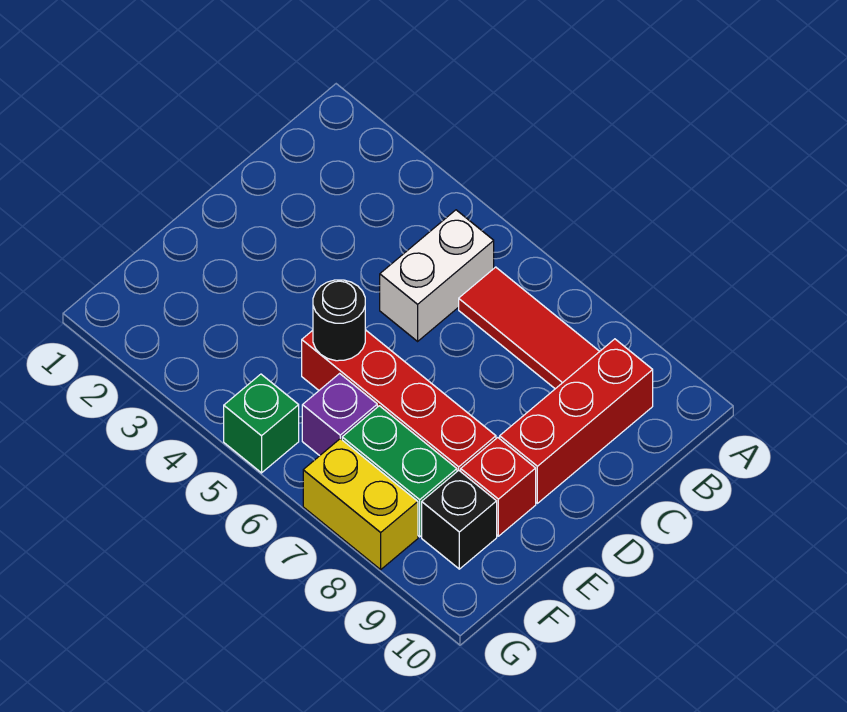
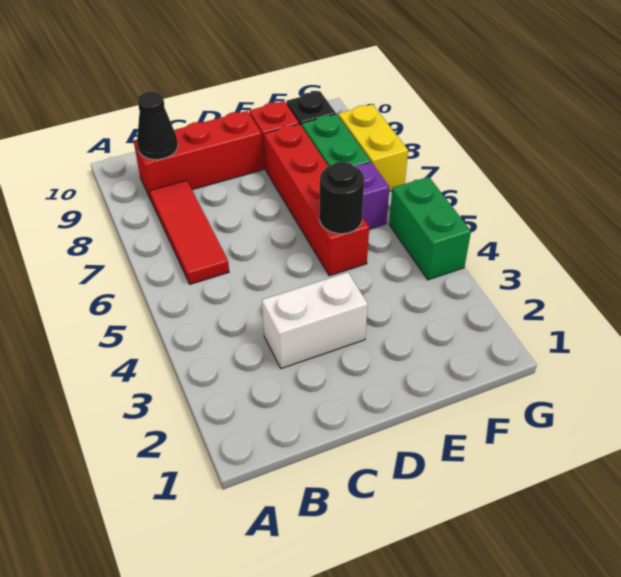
white brick B5:C5 level 1 -> white brick C3:D3 level 1
none -> black cone B9 level 2
green brick G5 level 1 -> green brick G4:G5 level 1

